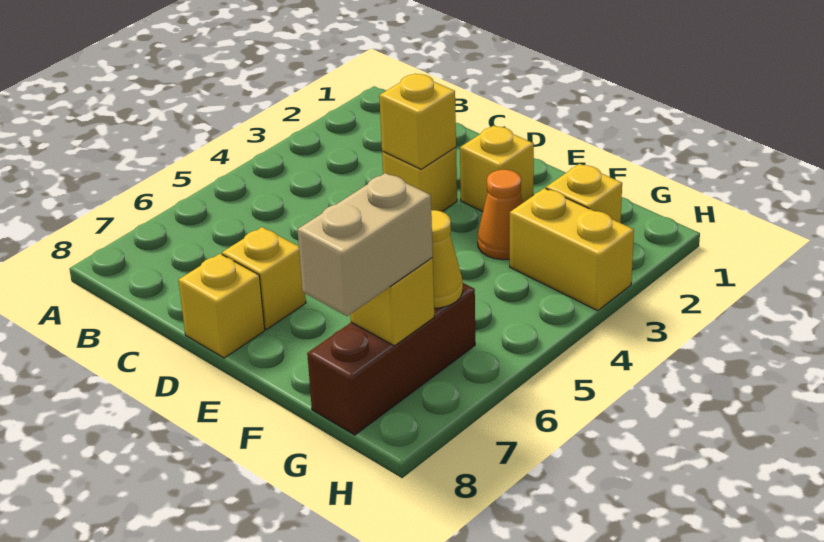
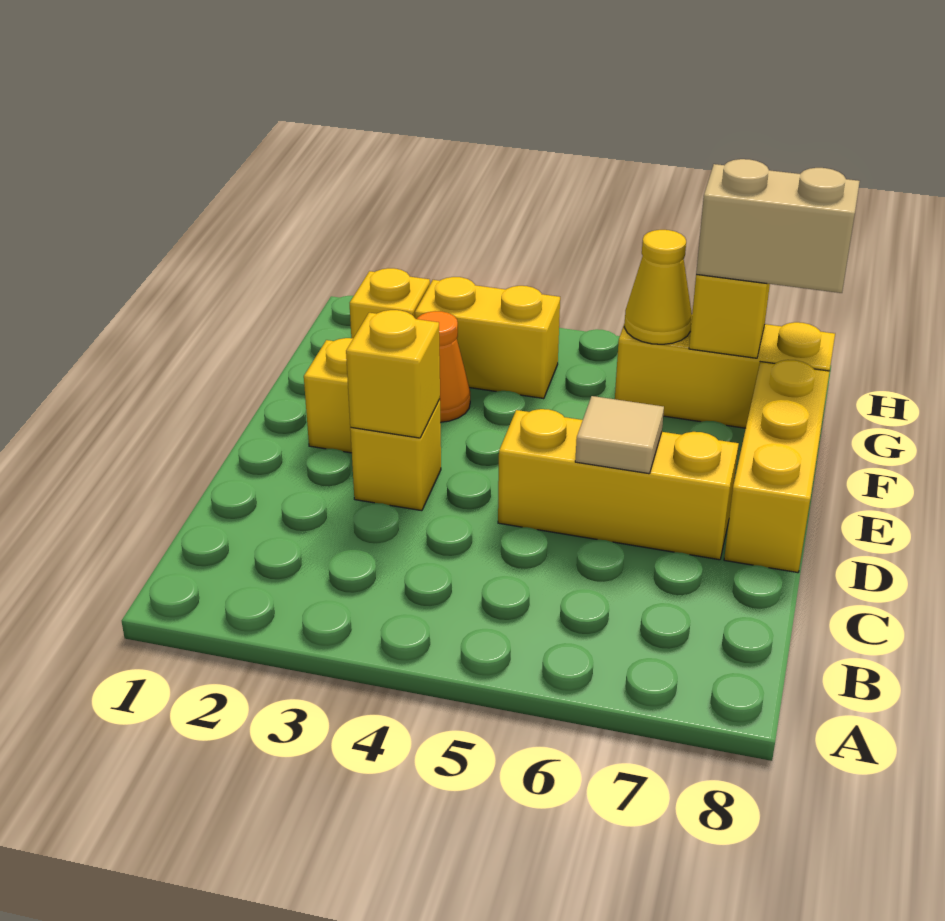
none -> tan tile D6 level 2
yellow brick D7 level 1 -> yellow brick D5:D7 level 1
yellow brick D8 level 1 -> yellow brick D8:F8 level 1
yellow brick G3:H3 level 1 -> yellow brick G3:G4 level 1
brown brick G6:G8 level 1 -> yellow brick G6:G8 level 1

